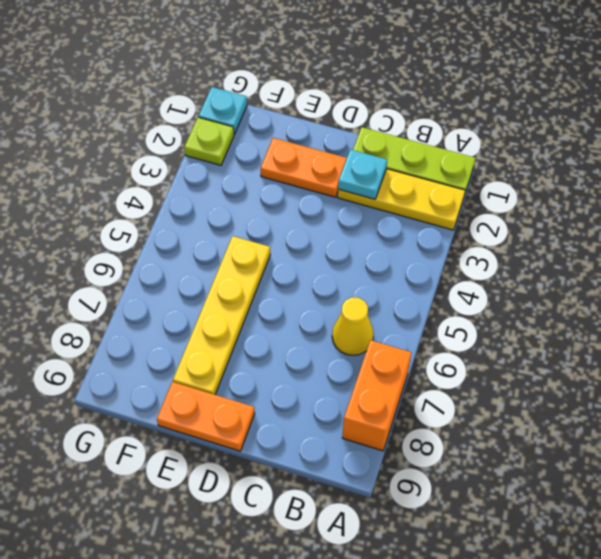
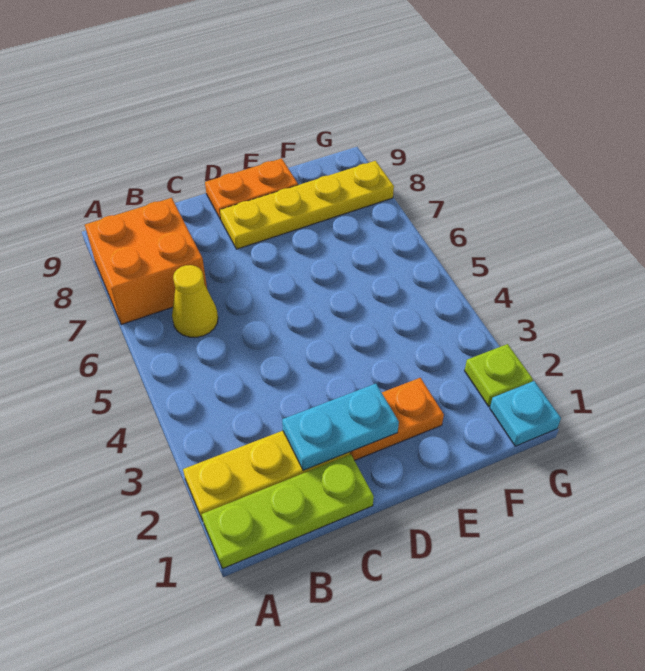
orange brick A7:A8 level 1 -> orange brick A7:B8 level 1
cyan plate C2 level 2 -> cyan plate C2:D2 level 2
yellow plate E5:E8 level 1 -> yellow plate D8:G8 level 1

